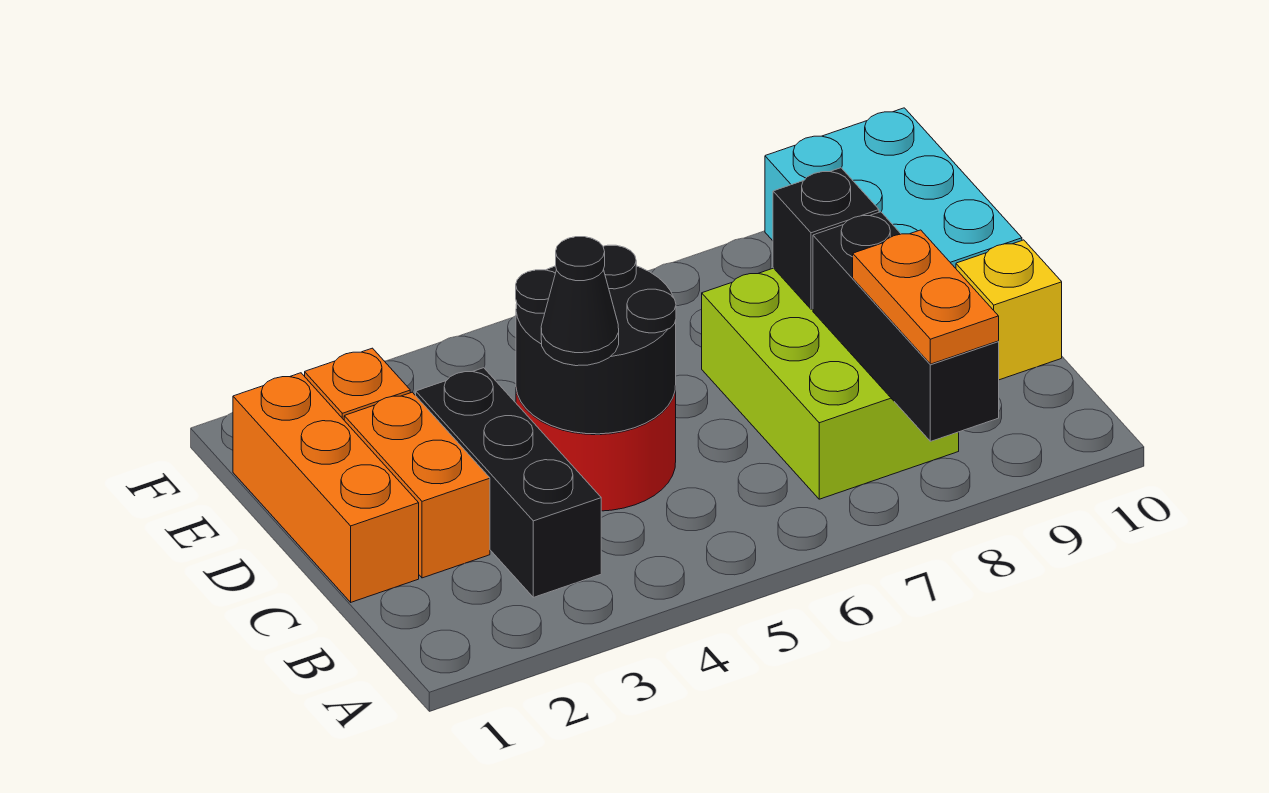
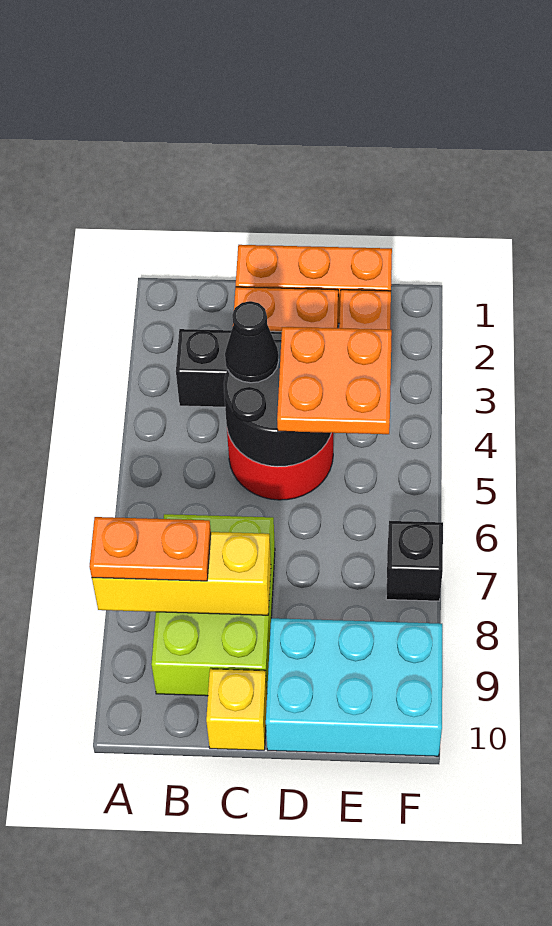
black brick A8:C8 level 2 -> yellow brick A8:C8 level 2
lime brick B7:D8 level 1 -> lime brick B7:C9 level 1
none -> orange plate D4:E5 level 3
black brick D8 level 2 -> black brick F7 level 1

